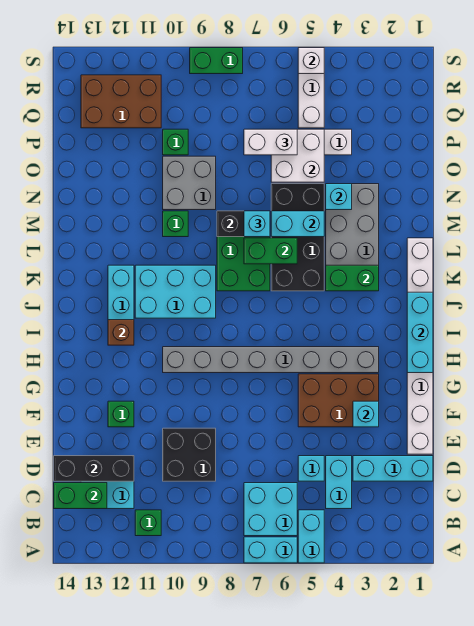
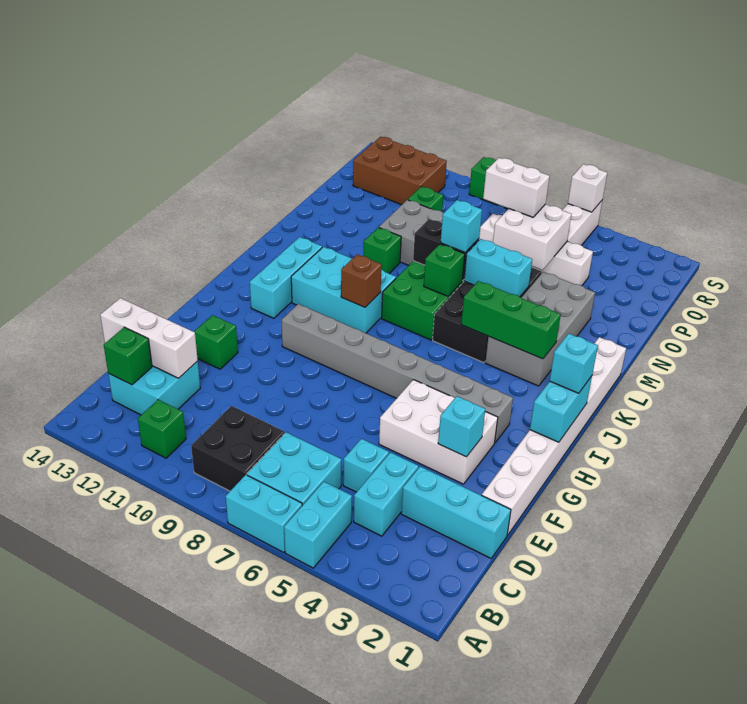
green brick C13:C14 level 2 -> green brick C13 level 2
black brick D9:E10 level 1 -> black brick B8:C9 level 1
black brick D12:D14 level 2 -> white brick D12:D14 level 2
brown brick F3:G5 level 1 -> white brick F3:G5 level 1
cyan brick H1:J1 level 2 -> cyan brick H1:I1 level 2
brown brick I12 level 2 -> brown brick J9 level 2
green brick K3:K4 level 2 -> green brick K3:K5 level 2
green brick L6:L7 level 2 -> green brick L7 level 2
cyan brick N4 level 2 -> cyan brick I1 level 3

